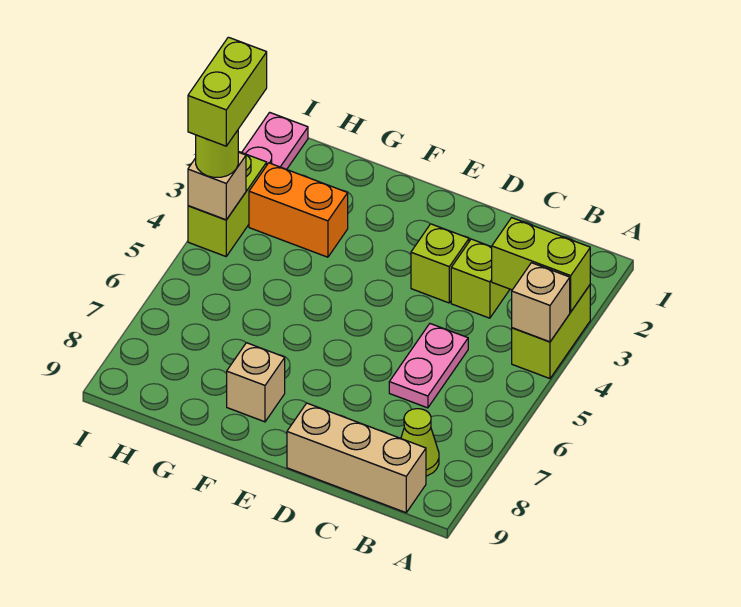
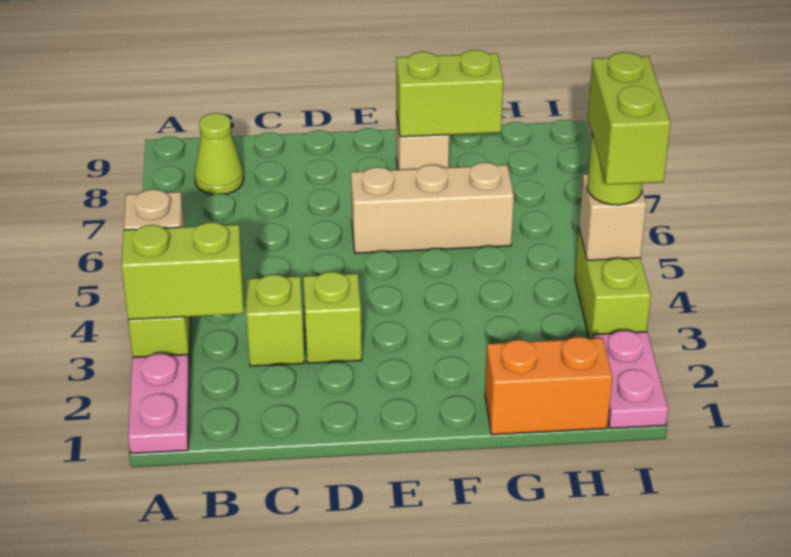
tan brick B9:D9 level 1 -> tan brick E6:G6 level 1
pink plate C5:C6 level 1 -> pink plate A1:A2 level 1
none -> lime brick F8:G8 level 2
orange brick G3:H3 level 1 -> orange brick G1:H1 level 1

